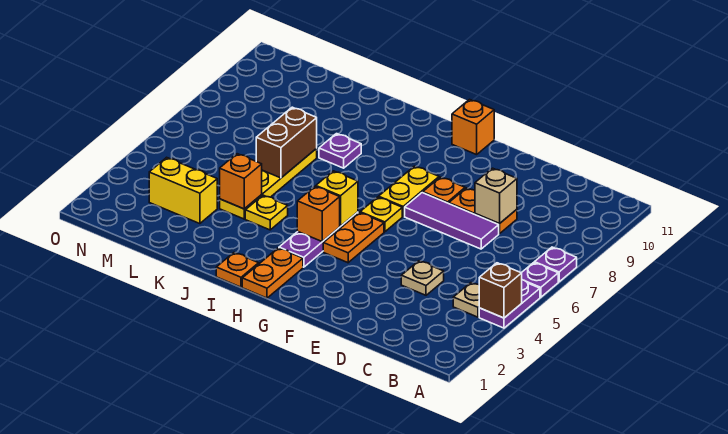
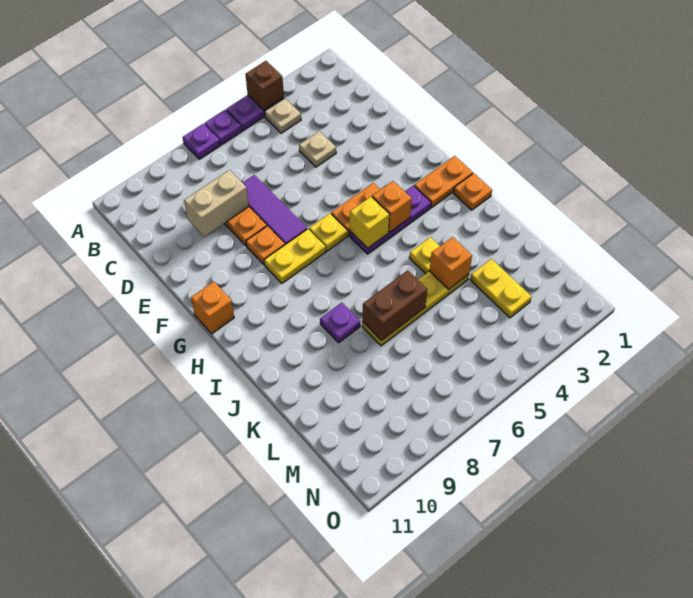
tan brick D8 level 2 -> tan brick D8:D9 level 2
yellow brick L3:M3 level 1 -> yellow plate L3:M3 level 1

